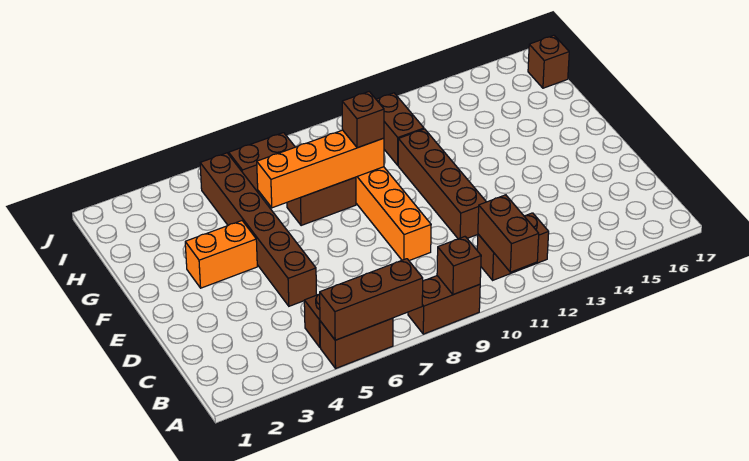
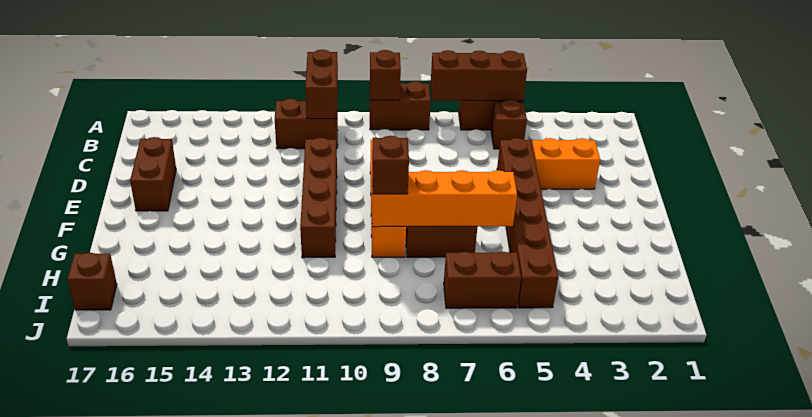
orange brick F3:F4 level 1 -> orange brick D3:D4 level 1
brown brick H11:I11 level 1 -> brown brick D16:E16 level 1

